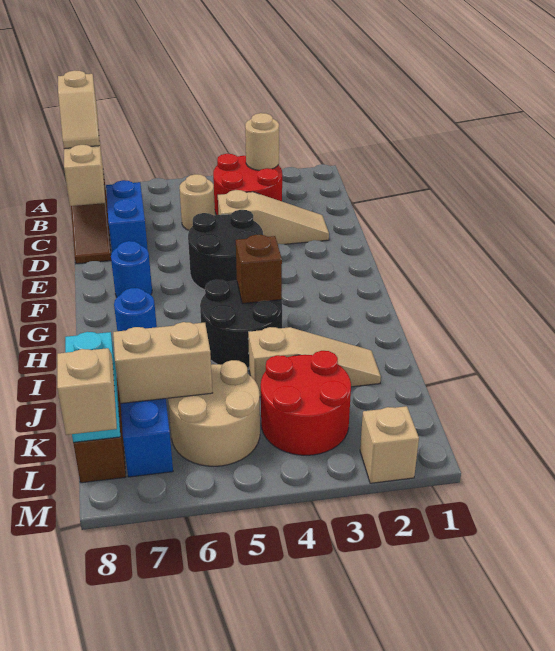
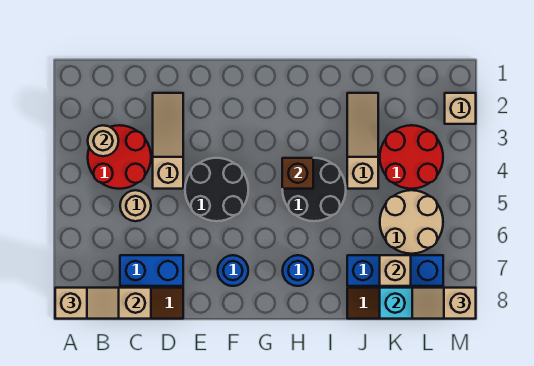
tan brick K6:K7 level 2 -> tan brick K7 level 2

